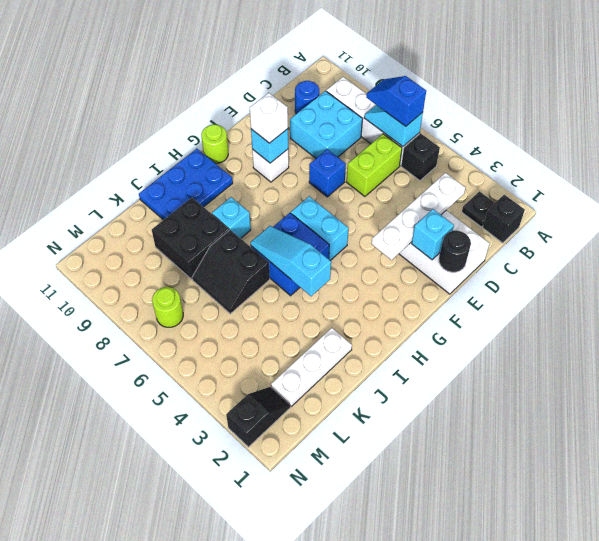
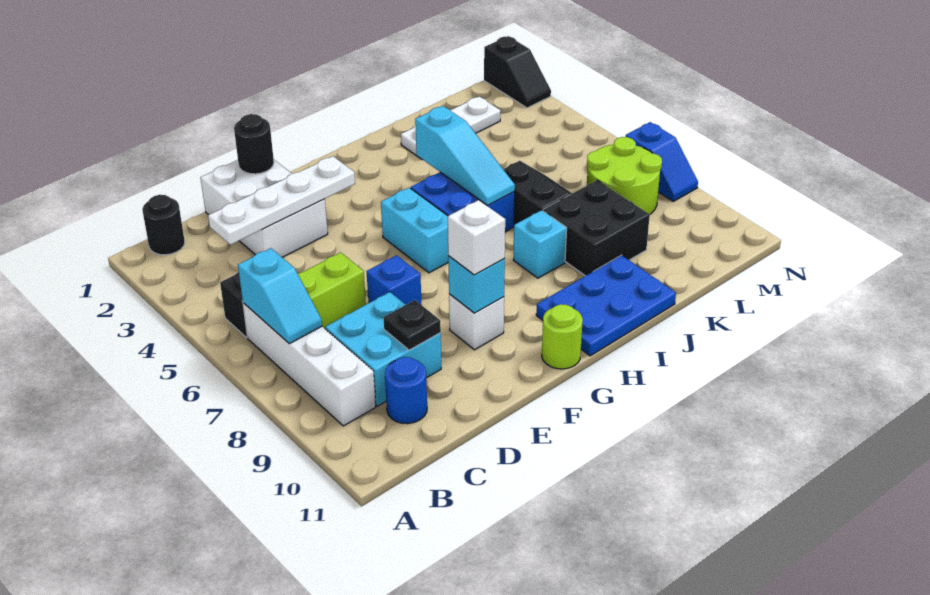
black brick B1 level 1 -> black round brick B1 level 1
black plate B2 level 1 -> black plate D9 level 2
blue slope B6:B7 level 3 top 6 -> blue slope N7:N8 level 1 top 7
cyan brick E2 level 2 -> none
black slope M2:N2 level 1 top N -> black slope N1:N2 level 1 top 1
lime round brick M7 level 1 -> lime round brick L7:M8 level 1

